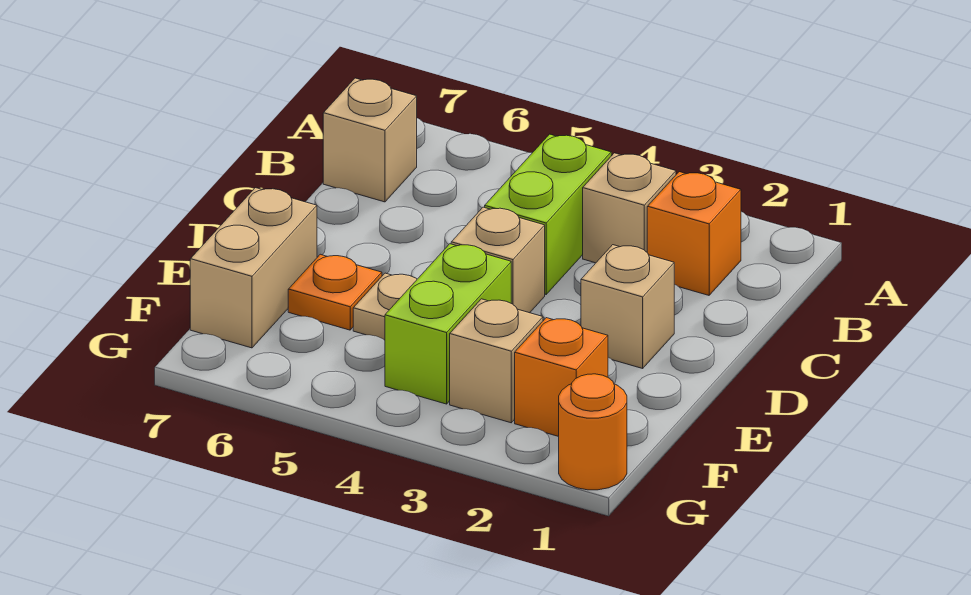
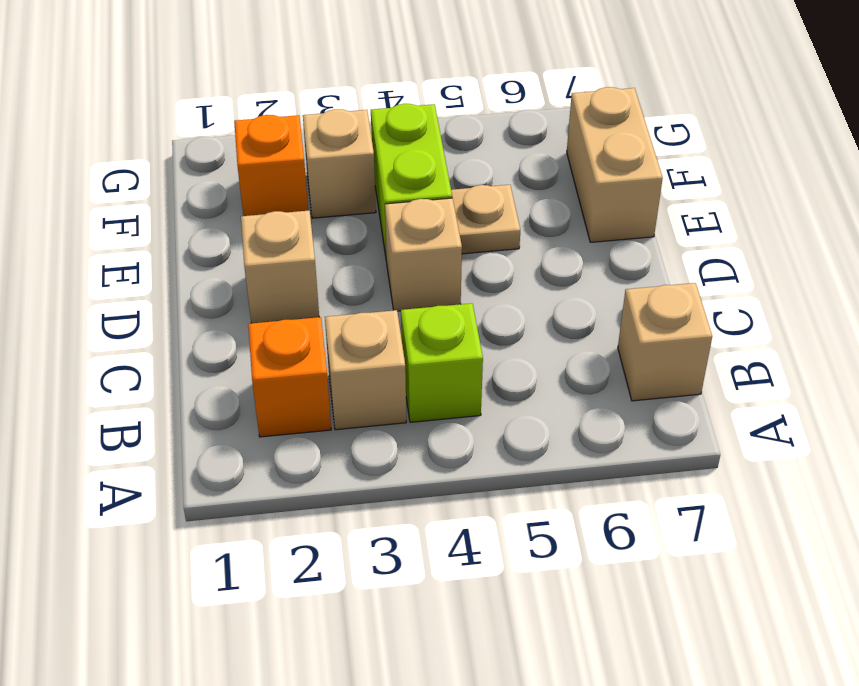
lime brick B4:C4 level 1 -> lime brick B4 level 1
orange plate E6 level 1 -> none
orange round brick G1 level 1 -> none

